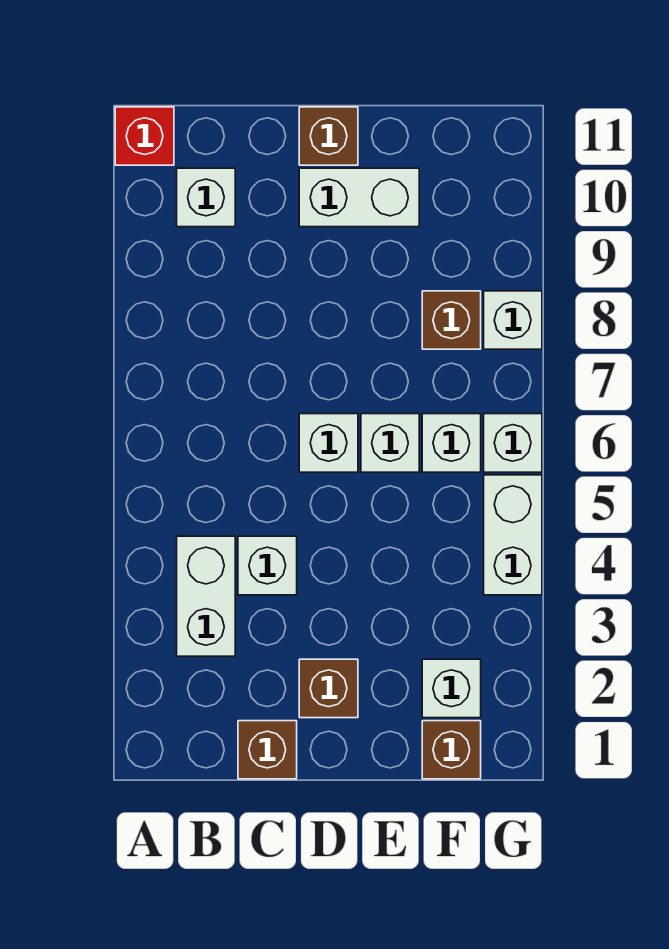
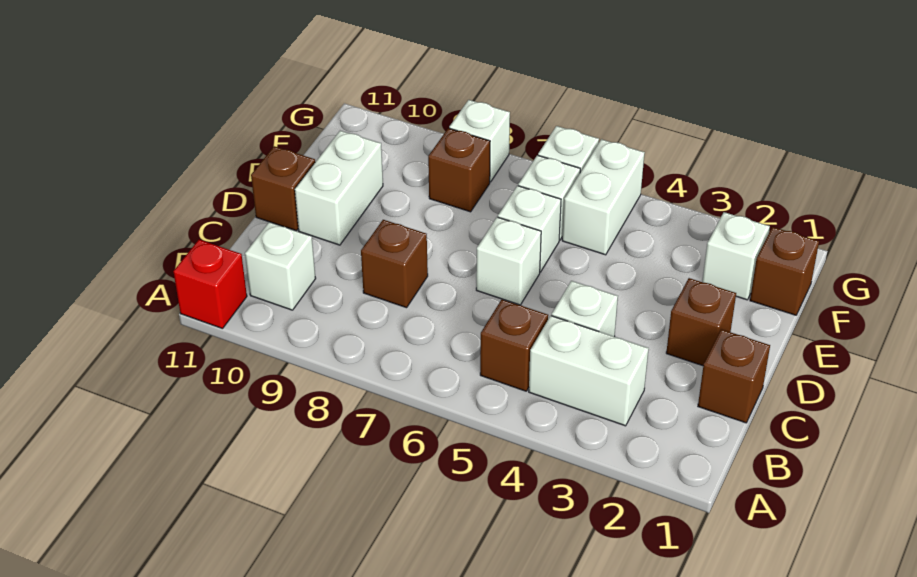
none -> brown brick B5 level 1
none -> brown brick C8 level 1
white brick G4:G5 level 1 -> white brick F5:G5 level 1

